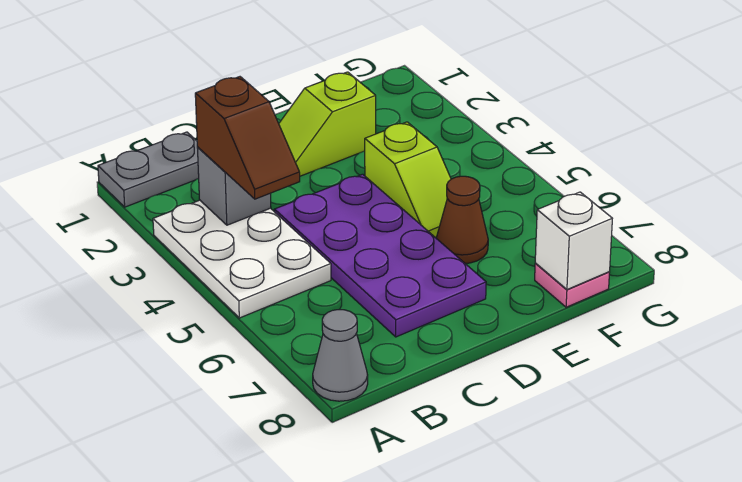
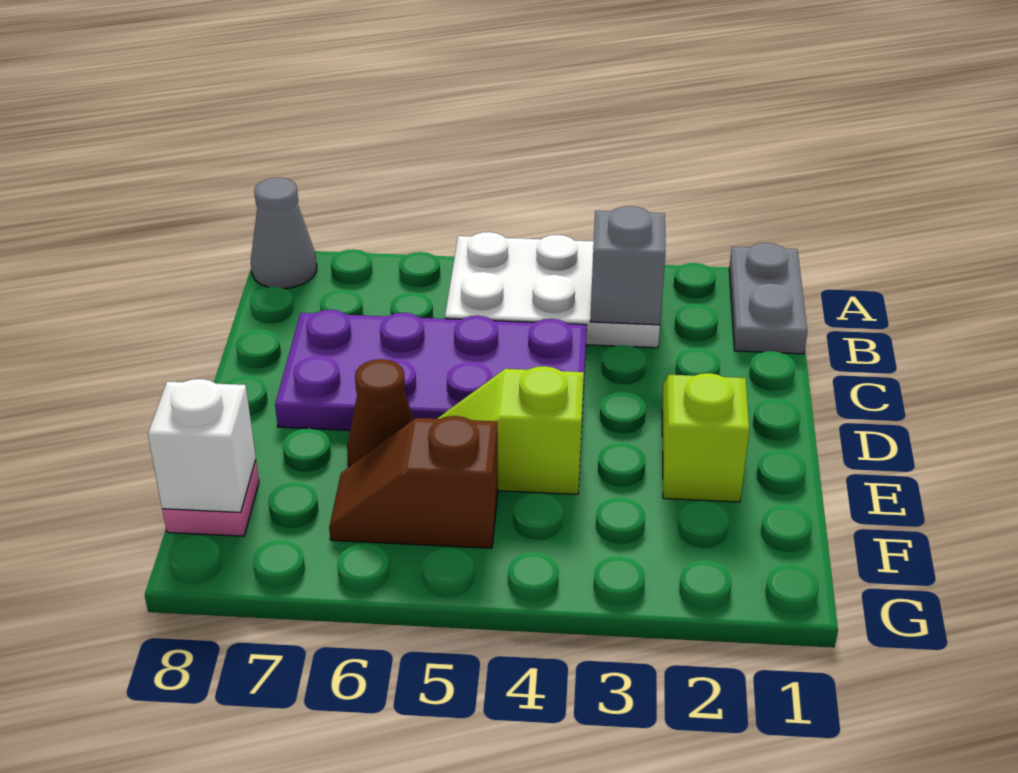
brown slope B3:B4 level 3 top 3 -> brown slope F5:F6 level 1 top 5

